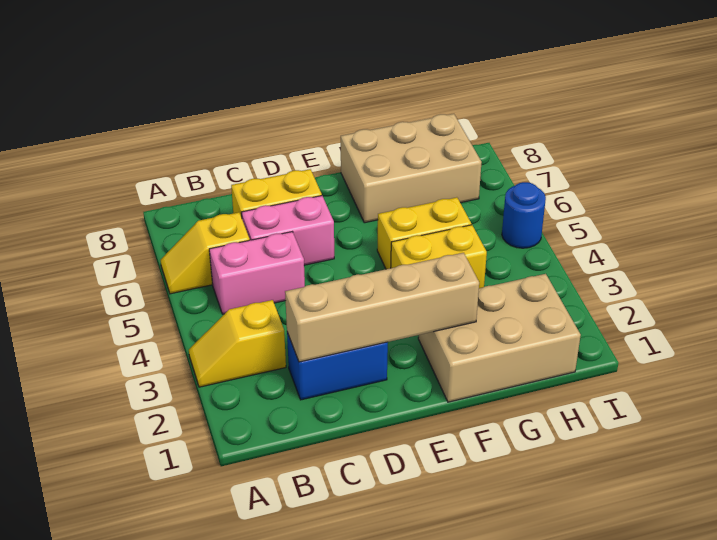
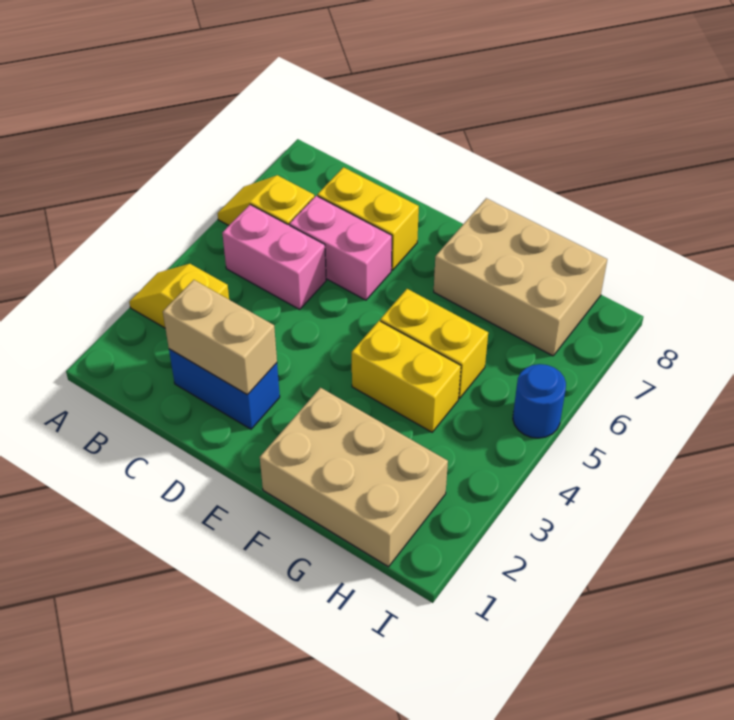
tan brick C2:F2 level 2 -> tan brick C2:D2 level 2

